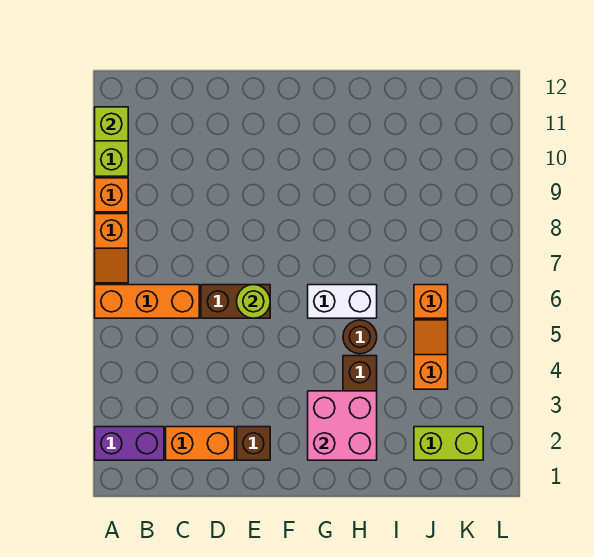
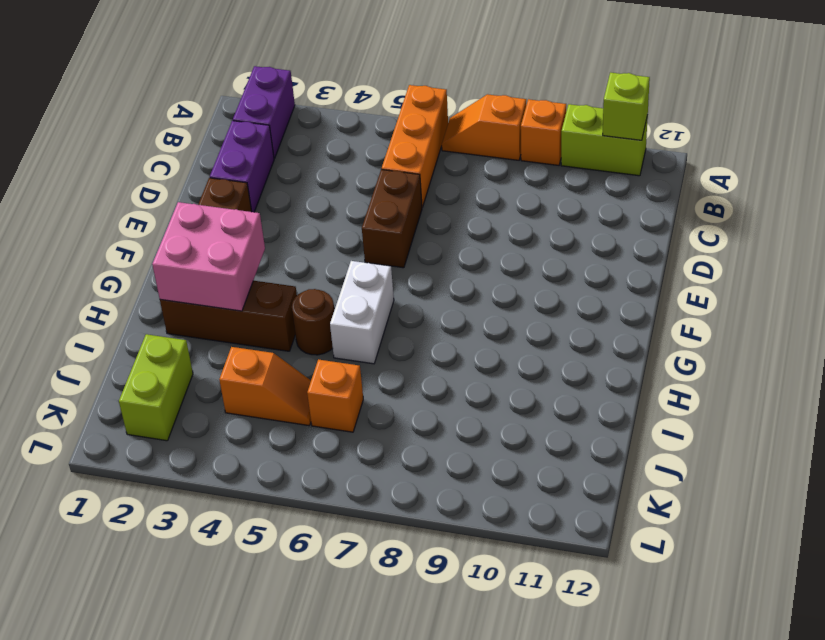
orange brick C2:D2 level 1 -> purple brick C2:D2 level 1
lime round brick E6 level 2 -> none

